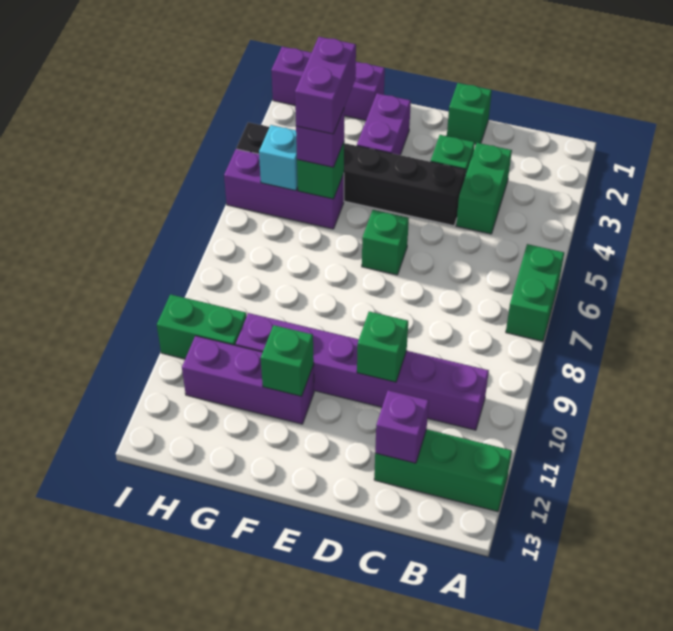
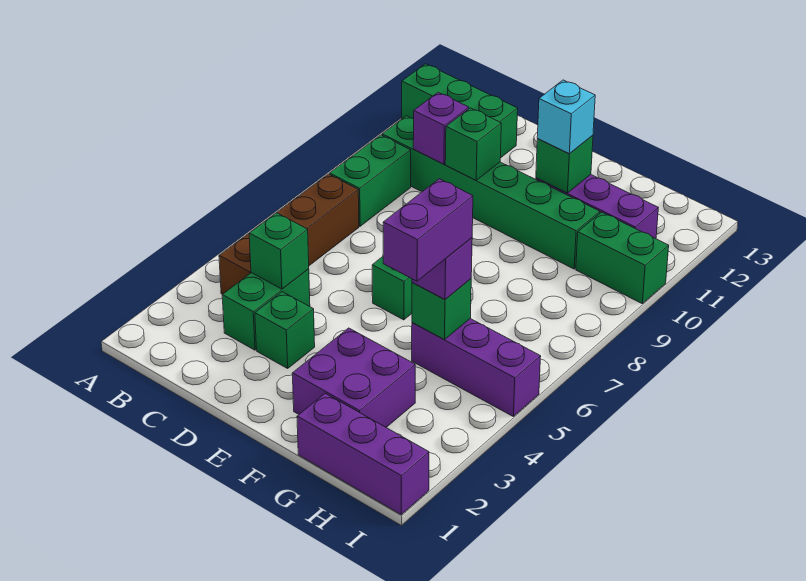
green brick A6:A7 level 1 -> green brick B8:B9 level 1
none -> brown brick B4:B7 level 1
purple brick B10:G10 level 1 -> green brick B10:G10 level 1
purple brick C12 level 2 -> purple brick C10 level 2
green brick D1 level 1 -> green brick C4 level 2
black brick D4:I4 level 1 -> none
purple brick F2:F3 level 1 -> purple brick F2:G3 level 1
cyan brick H5 level 2 -> cyan brick F11 level 3

